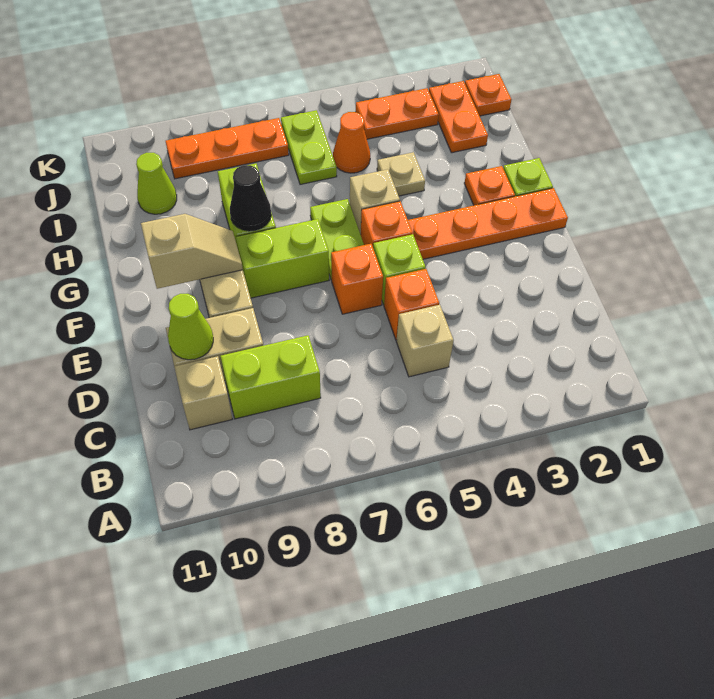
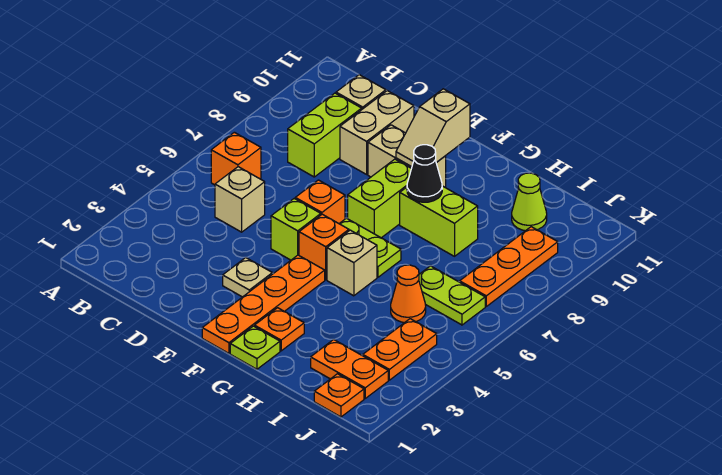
orange brick D5 level 1 -> orange brick B6 level 1
lime cone D10 level 2 -> none
tan plate H4 level 1 -> tan plate E3 level 1

